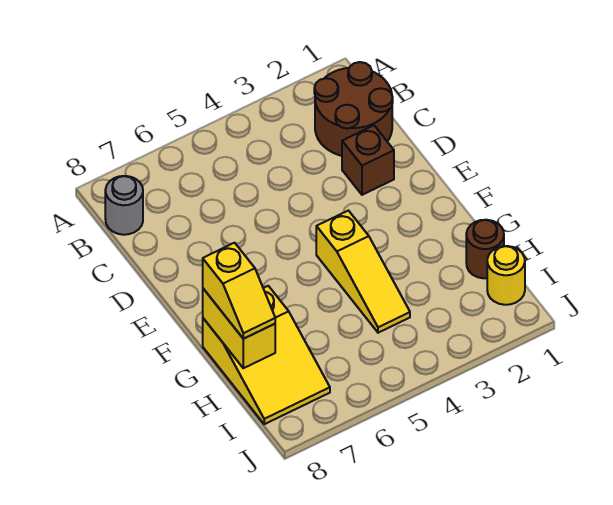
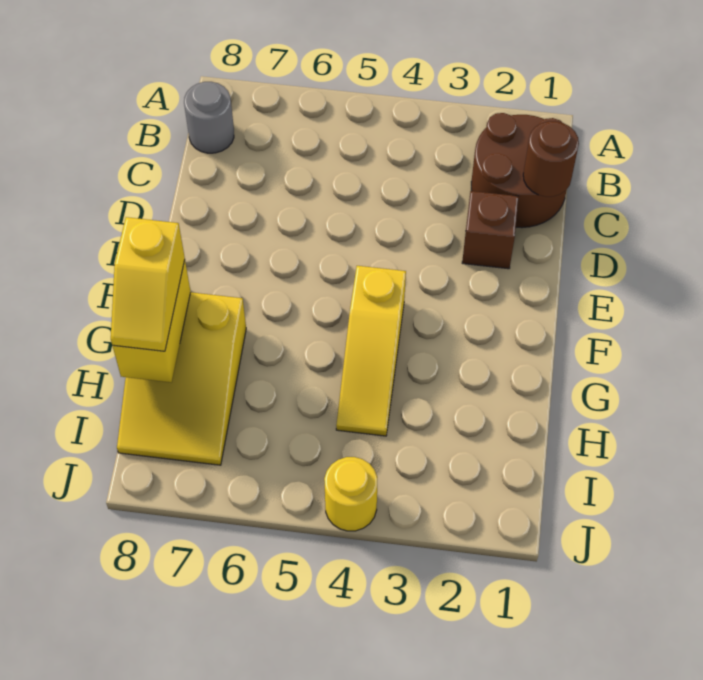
brown round brick H1 level 1 -> brown round brick C1 level 2
yellow round brick I1 level 1 -> yellow round brick J4 level 1

